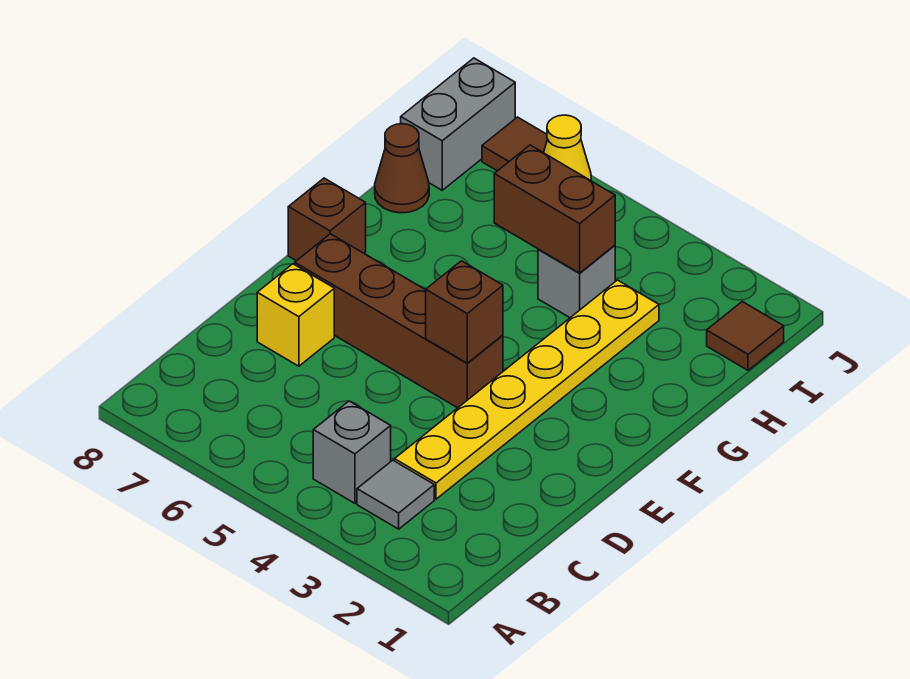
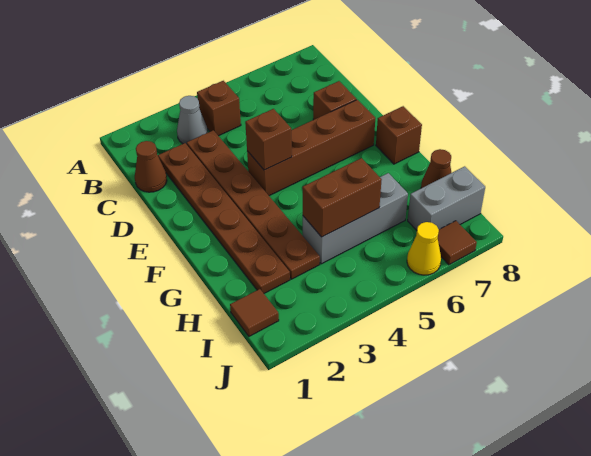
grey tile B3 level 1 -> grey cone B3 level 1
grey brick B4 level 1 -> brown brick B4 level 1
none -> brown cone C1 level 1
none -> brown plate C2:H2 level 1
yellow plate C3:H3 level 1 -> brown plate C3:H3 level 1
yellow brick D7 level 1 -> brown brick D7 level 1
grey brick H4 level 1 -> grey brick H4:H6 level 1
grey brick I8:J8 level 1 -> grey brick I7:I8 level 1

